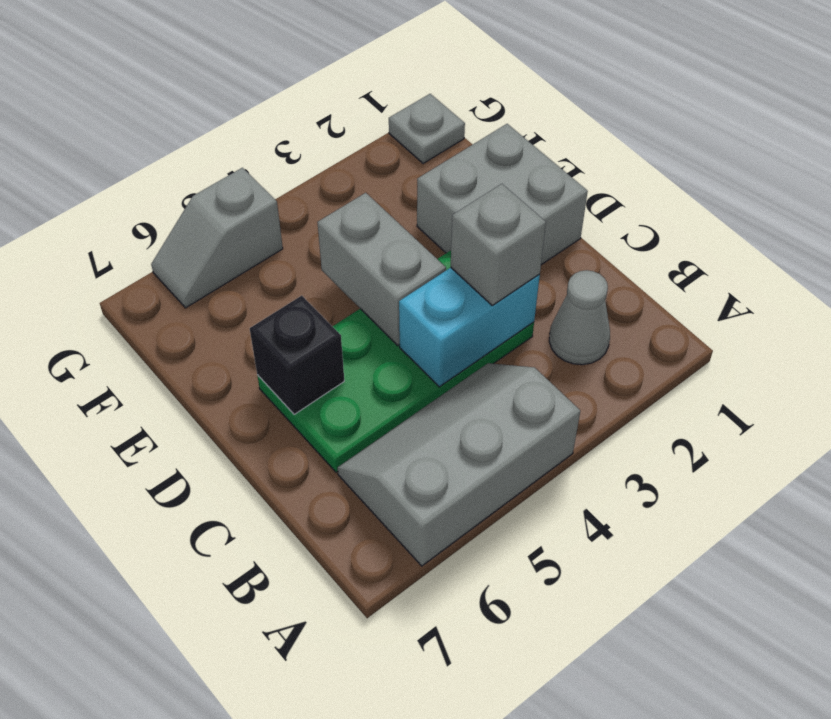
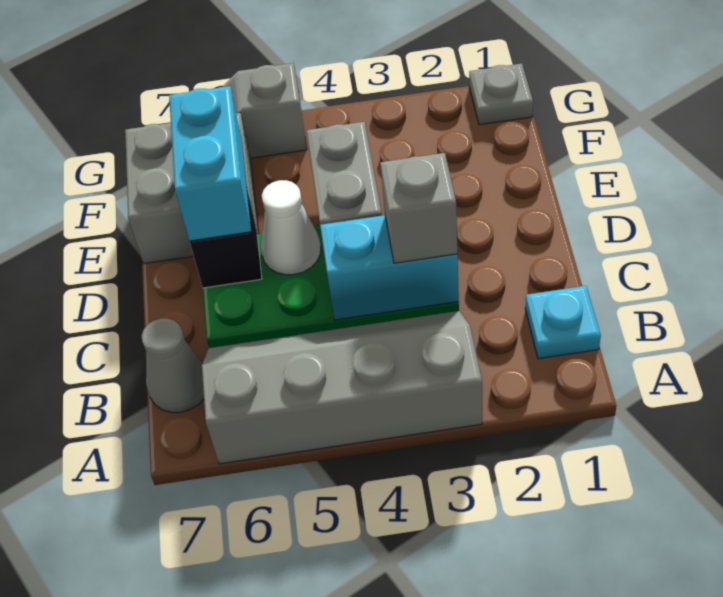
grey slope A4:B6 level 1 top A -> grey slope A3:B6 level 1 top A
none -> cyan plate B1 level 1
grey cone B2 level 1 -> grey cone B7 level 1
grey brick D1:E2 level 1 -> grey brick E6:F7 level 1
none -> white cone D5 level 2
none -> cyan brick D6:E6 level 3

